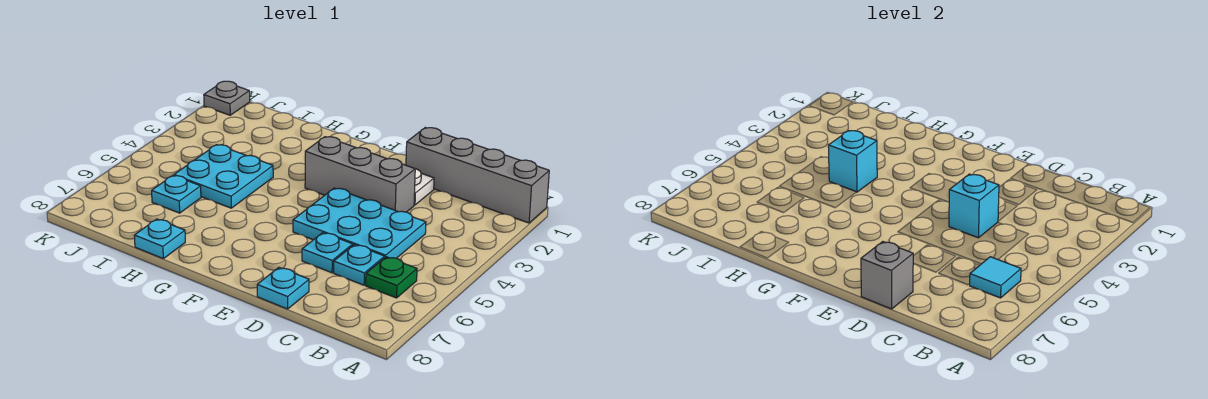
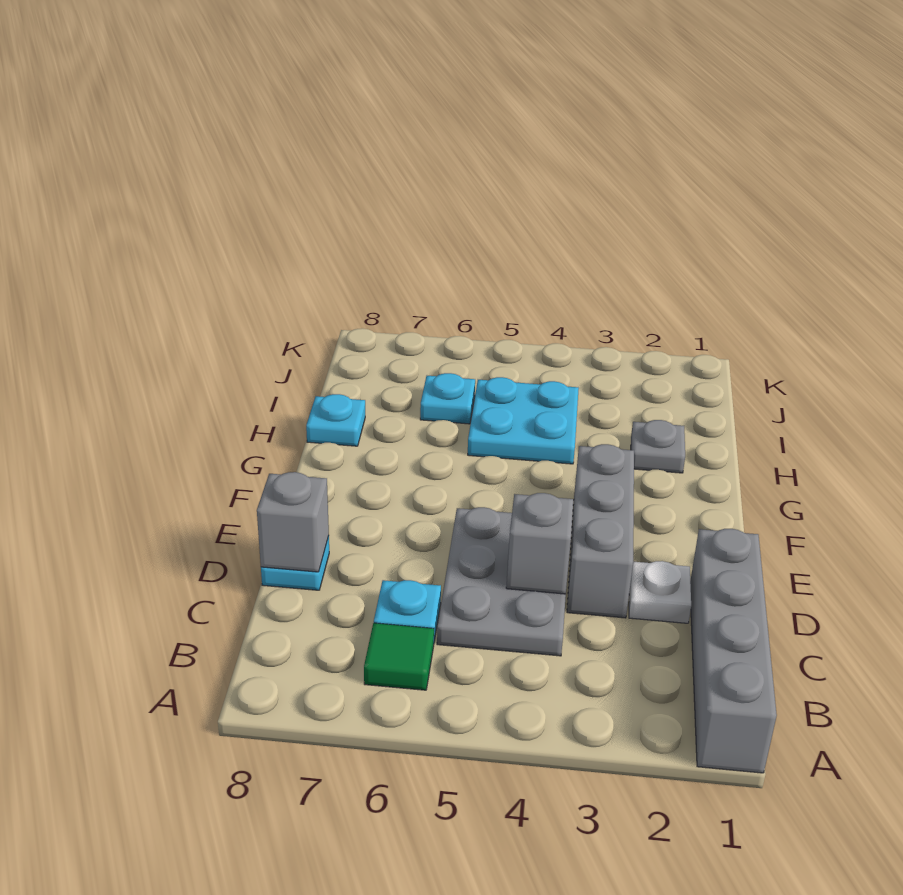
green plate B6 level 1 -> green tile B6 level 1
cyan tile B6 level 2 -> none
cyan plate C4:E5 level 1 -> grey plate C4:E5 level 1
cyan brick D4 level 2 -> grey brick D4 level 2
cyan plate D6 level 1 -> none
cyan brick H4 level 2 -> none
grey plate K1 level 1 -> grey plate H2 level 1

